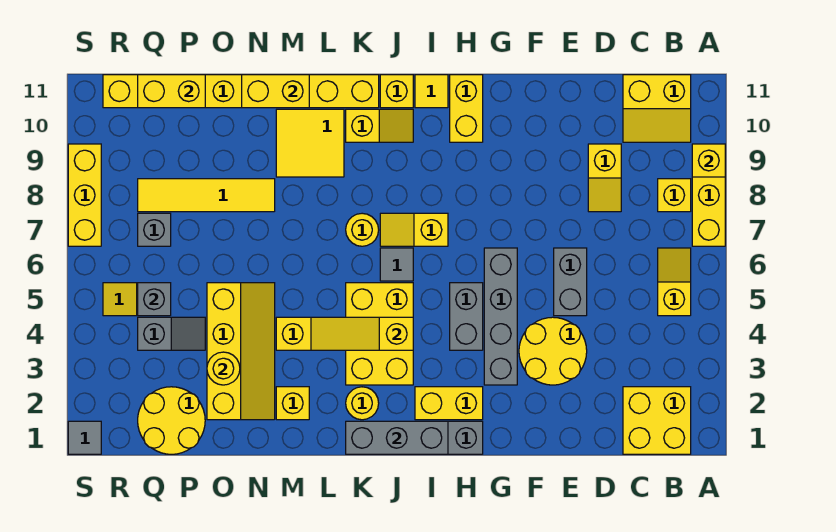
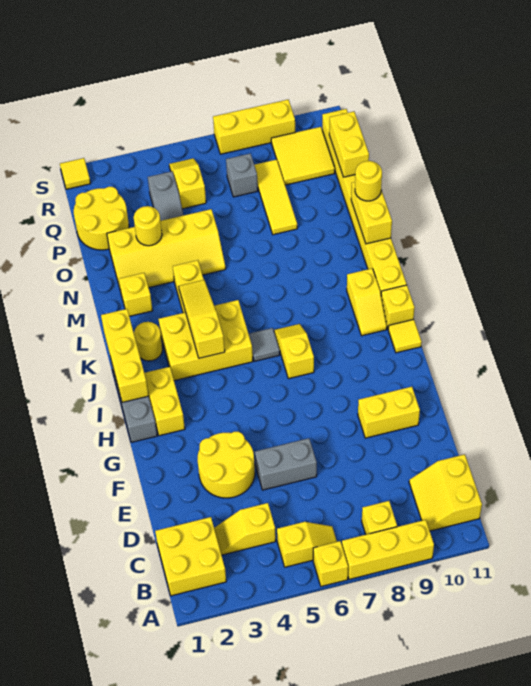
yellow brick A9 level 2 -> yellow brick A6 level 1
yellow slope D8:D9 level 1 top 9 -> yellow slope C3:C4 level 1 top 4
grey brick G3:G6 level 1 -> none
grey brick H4:H5 level 1 -> none
yellow brick H10:H11 level 1 -> yellow brick F9:F10 level 1
grey brick I1:K1 level 2 -> yellow brick I1:K1 level 2
yellow round brick K7 level 1 -> yellow round brick N11 level 3
yellow tile L9:M10 level 1 -> yellow tile Q9:R10 level 1
yellow tile N8:Q8 level 1 -> yellow tile O8:Q8 level 1
grey brick Q5 level 2 -> none
grey tile S1 level 1 -> yellow tile S1 level 1

